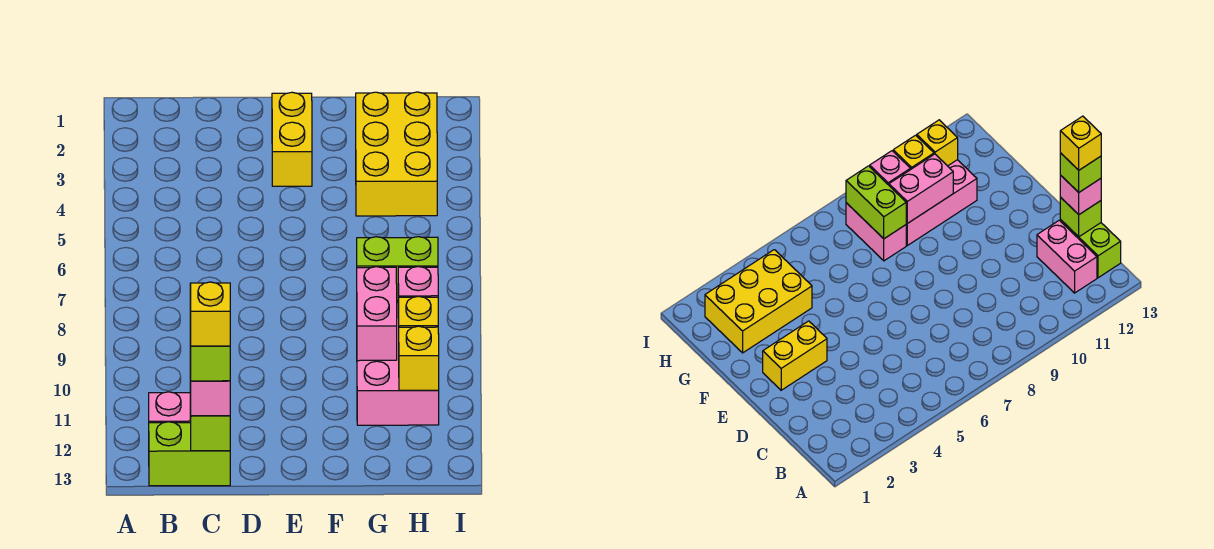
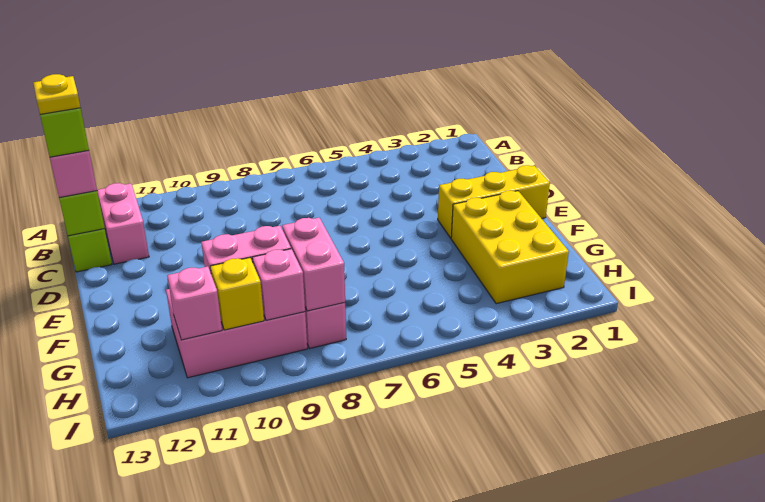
yellow brick C13 level 5 -> yellow plate C13 level 5
yellow brick E2:E3 level 1 -> yellow brick E1:E3 level 1
yellow brick G2:H4 level 1 -> yellow brick F2:H3 level 1
lime brick G8:H8 level 2 -> pink brick G8:H8 level 2
yellow brick H11 level 2 -> pink brick H11 level 2

